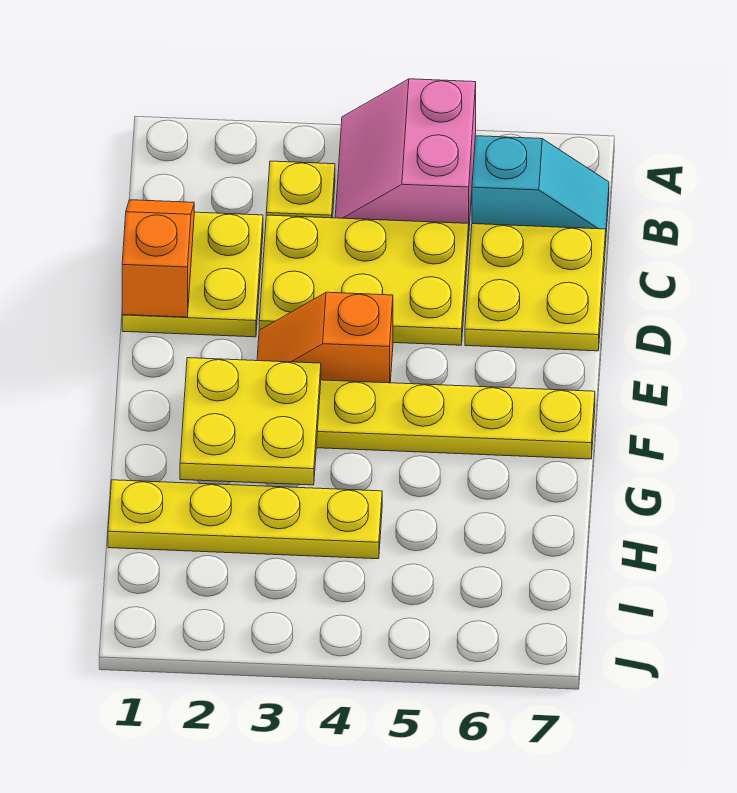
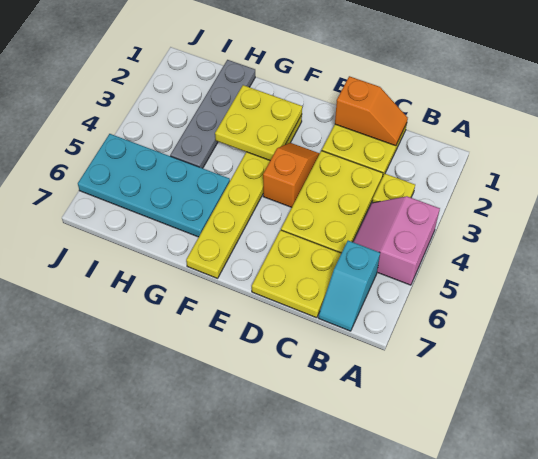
pink slope A4:B5 level 1 top 5 -> pink slope A4:B5 level 1 top A
none -> cyan plate G5:J6 level 1
yellow plate H1:H4 level 1 -> grey plate H1:H4 level 1

